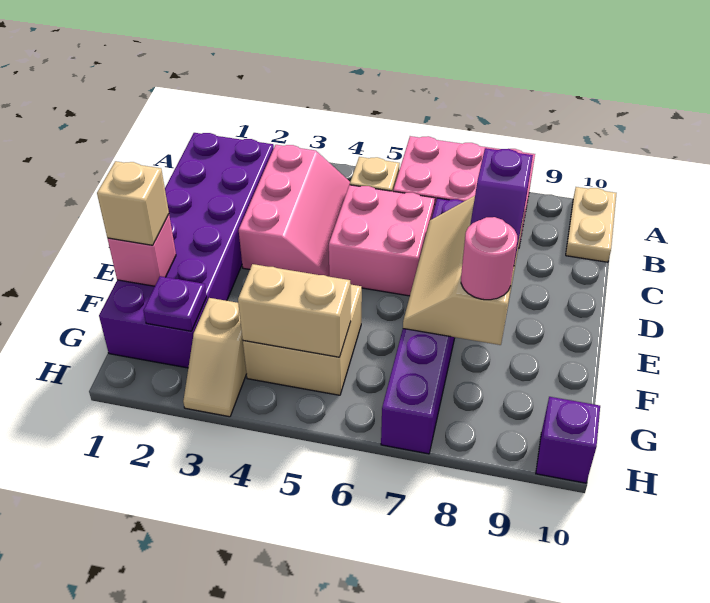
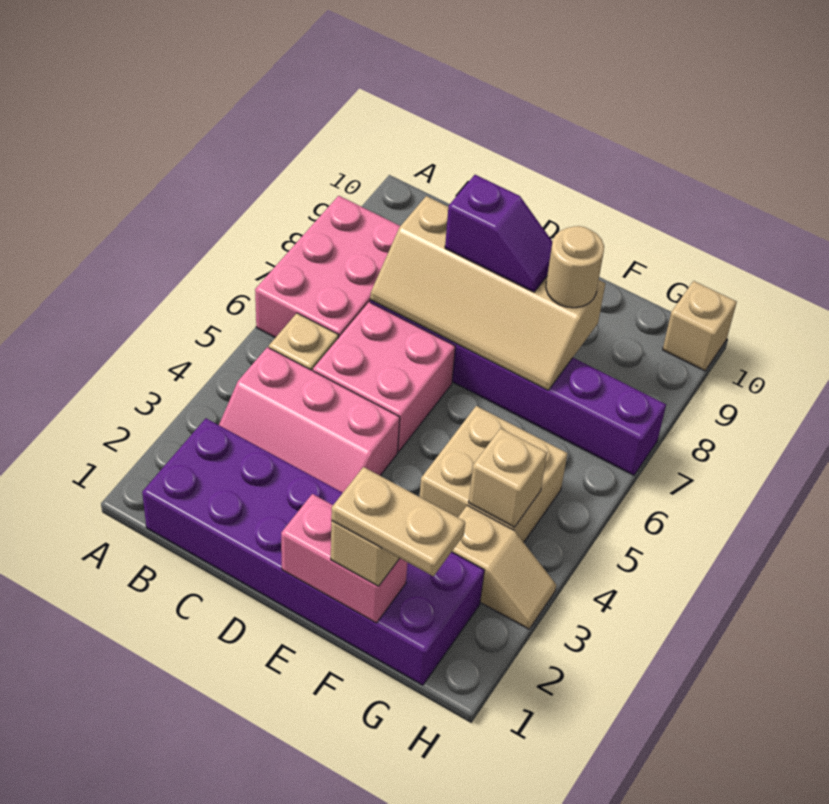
tan plate A10:B10 level 1 -> tan plate F1:G1 level 4
pink slope B3:D4 level 1 top 3 -> pink slope B3:D4 level 1 top 4
tan slope D7:F8 level 2 top 8 -> tan slope C7:F8 level 2 top 8
pink brick F1 level 2 -> pink brick E1:F1 level 2
pink round brick F8 level 3 -> tan round brick F8 level 3
purple plate G2 level 2 -> none
tan brick G4:G5 level 2 -> tan brick G4 level 2
purple brick H10 level 1 -> tan brick H10 level 1

